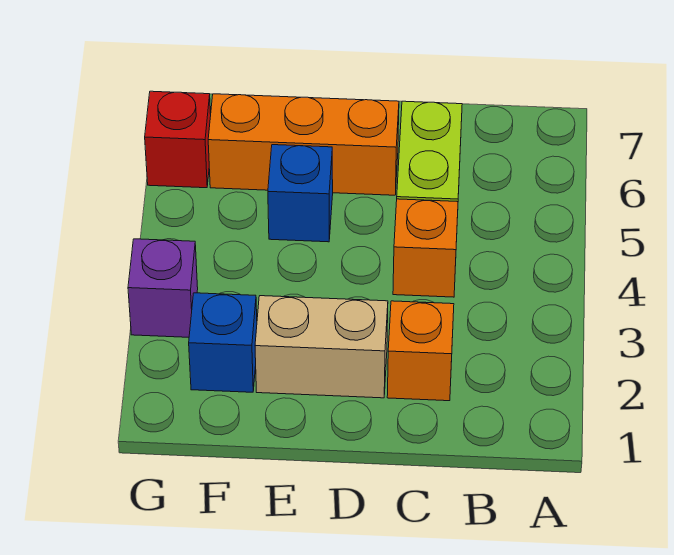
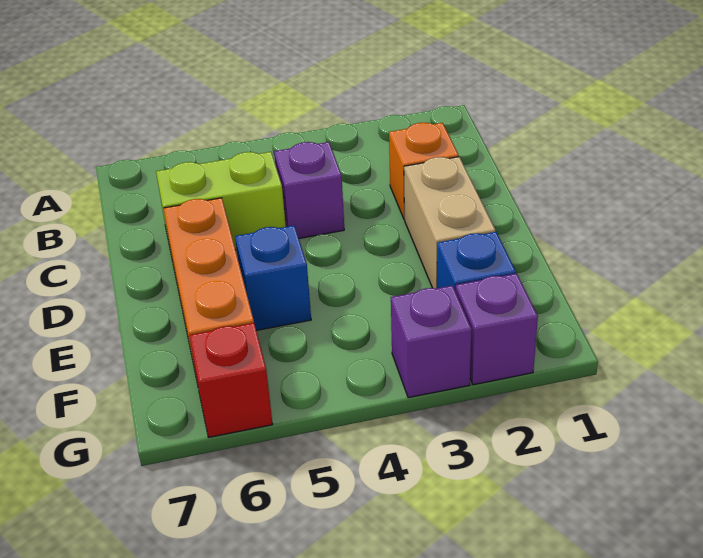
orange brick C4 level 1 -> purple brick C4 level 1
none -> purple brick G2 level 1

